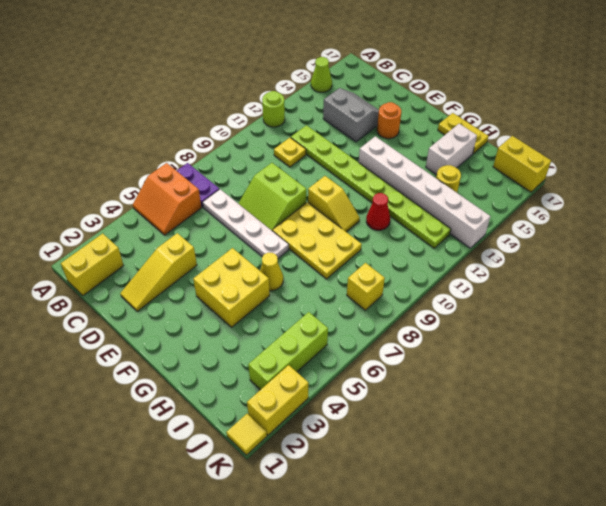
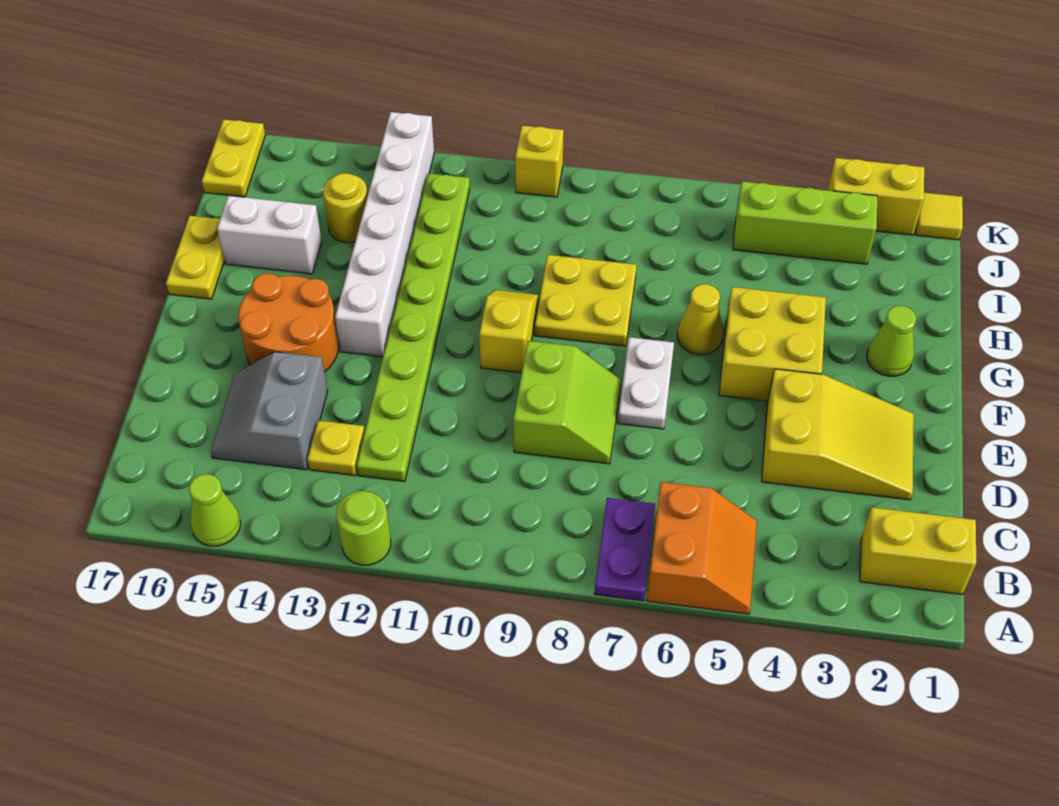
white plate C7:F7 level 1 -> white plate E7:F7 level 1
yellow plate C11 level 1 -> yellow plate C13 level 1
yellow slope D2:D4 level 1 top 4 -> yellow slope D2:E4 level 1 top 4
orange round brick E15 level 1 -> orange round brick E14:F15 level 1
yellow plate F8:H9 level 1 -> yellow plate G8:H9 level 1
none -> lime cone G2 level 1
red cone H11 level 1 -> none
yellow brick J8 level 1 -> yellow brick K10 level 1
yellow brick J17:K17 level 1 -> yellow plate J17:K17 level 1

